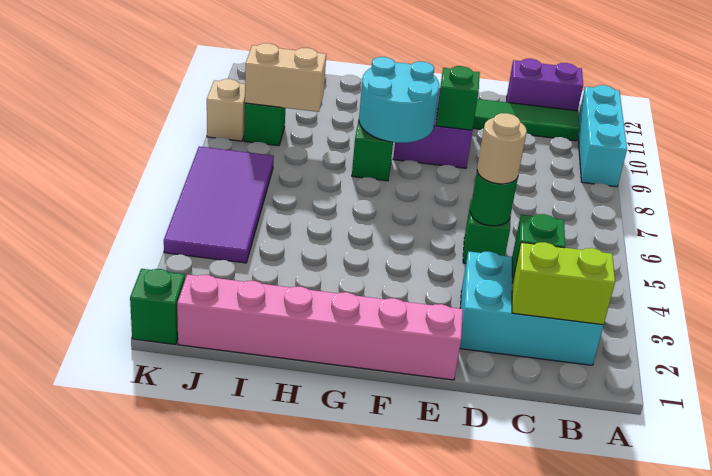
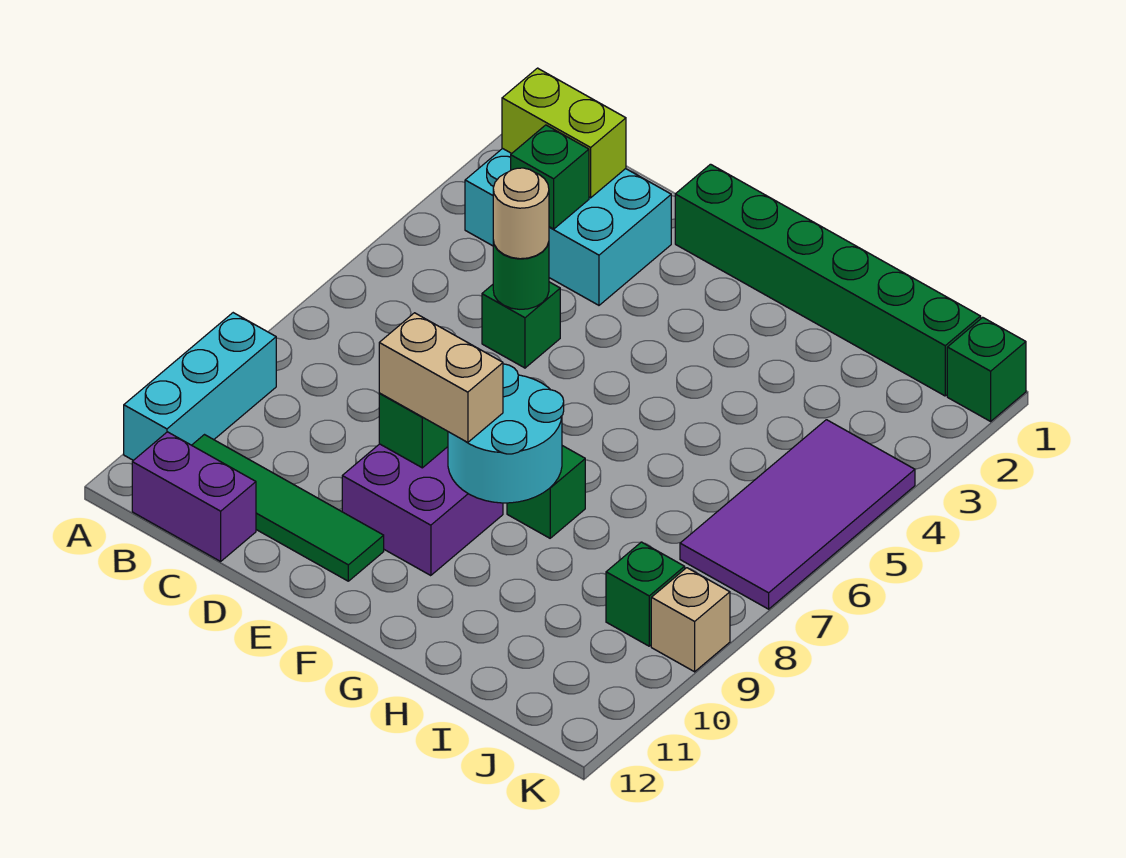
pink brick E1:J1 level 1 -> green brick E1:J1 level 1
tan brick I9:J9 level 2 -> tan brick E9:F9 level 3

